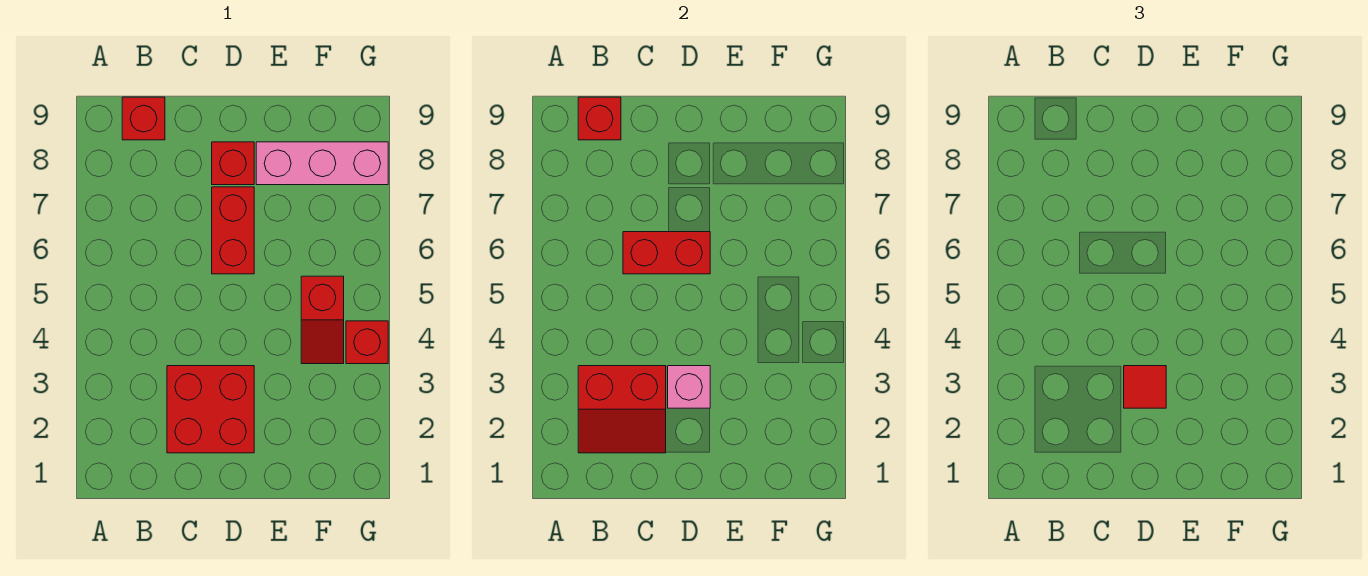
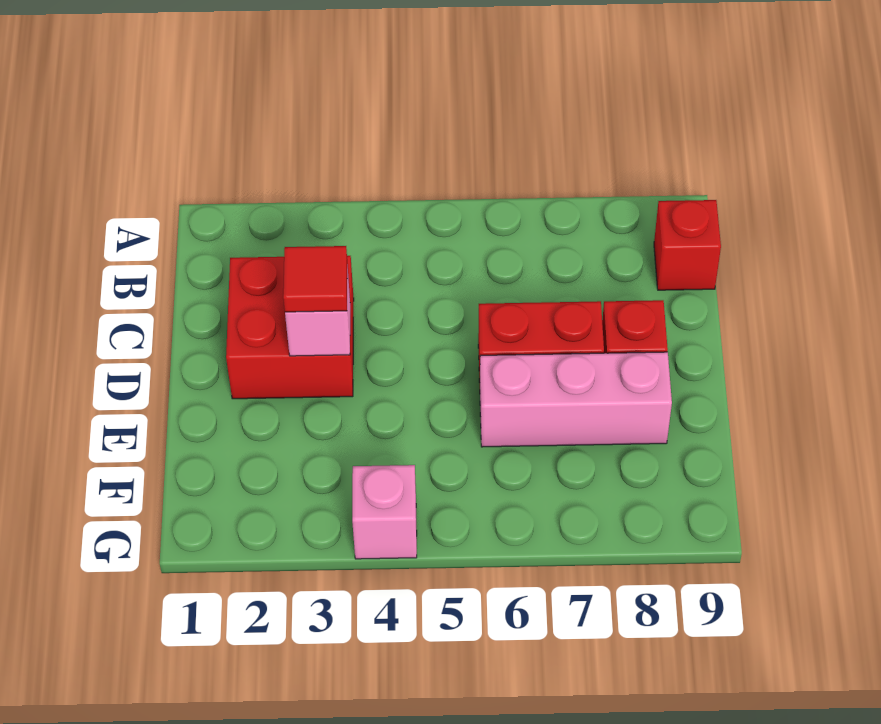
red slope B2:C3 level 2 top 3 -> none
red brick B9 level 2 -> none
red brick C6:D6 level 2 -> none
pink brick E8:G8 level 1 -> pink brick E6:E8 level 1
red slope F4:F5 level 1 top 5 -> none
red brick G4 level 1 -> pink brick G4 level 1

